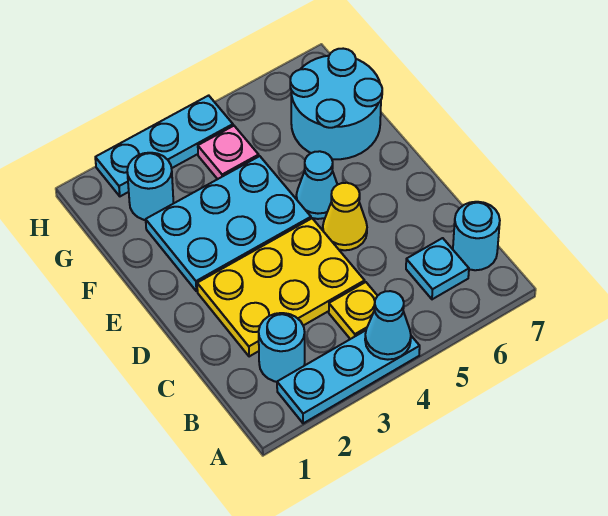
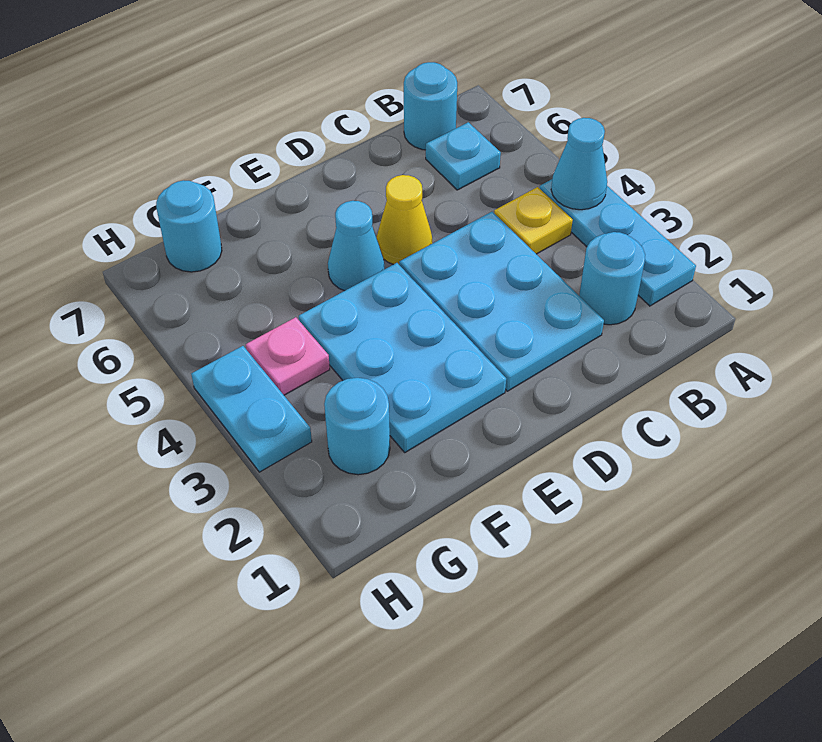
yellow plate C2:D4 level 1 -> cyan plate C2:D4 level 1
cyan round brick F6:G7 level 1 -> cyan round brick G7 level 1
cyan plate H2:H4 level 1 -> cyan plate H3:H4 level 1

